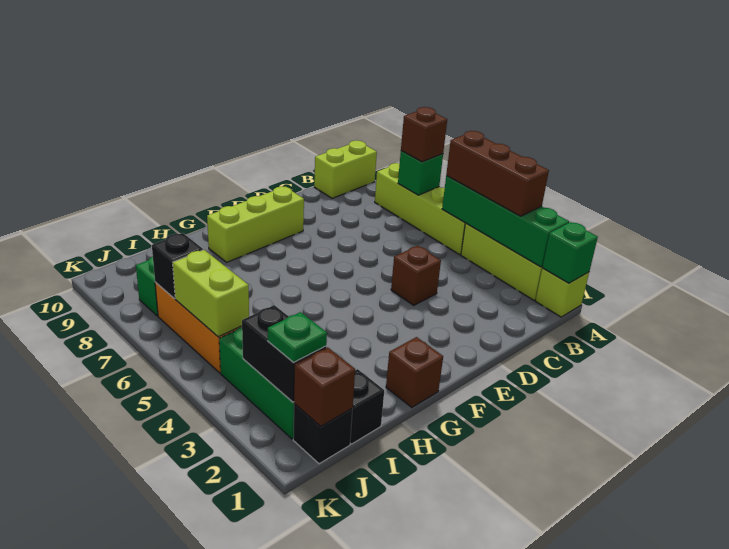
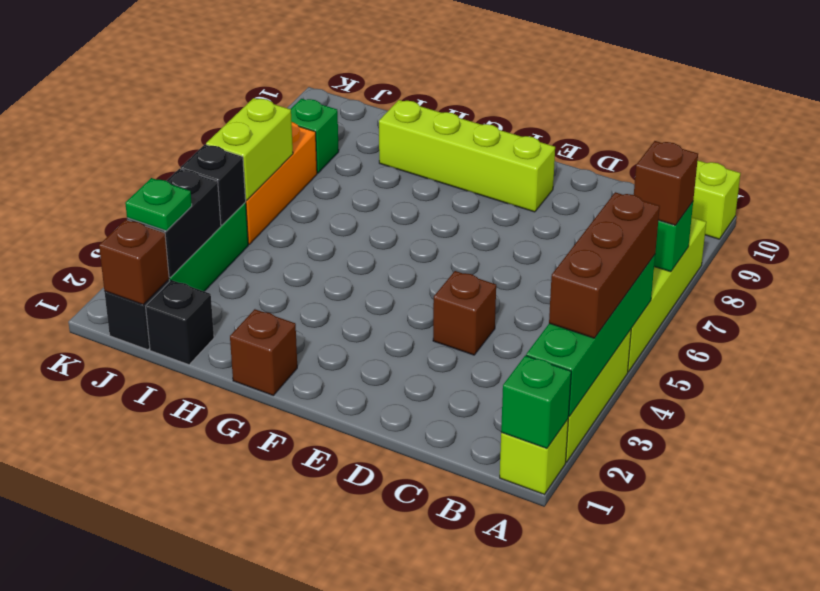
lime brick E9:G9 level 1 -> lime brick E9:H9 level 1
black brick J7 level 2 -> black brick J4 level 2

